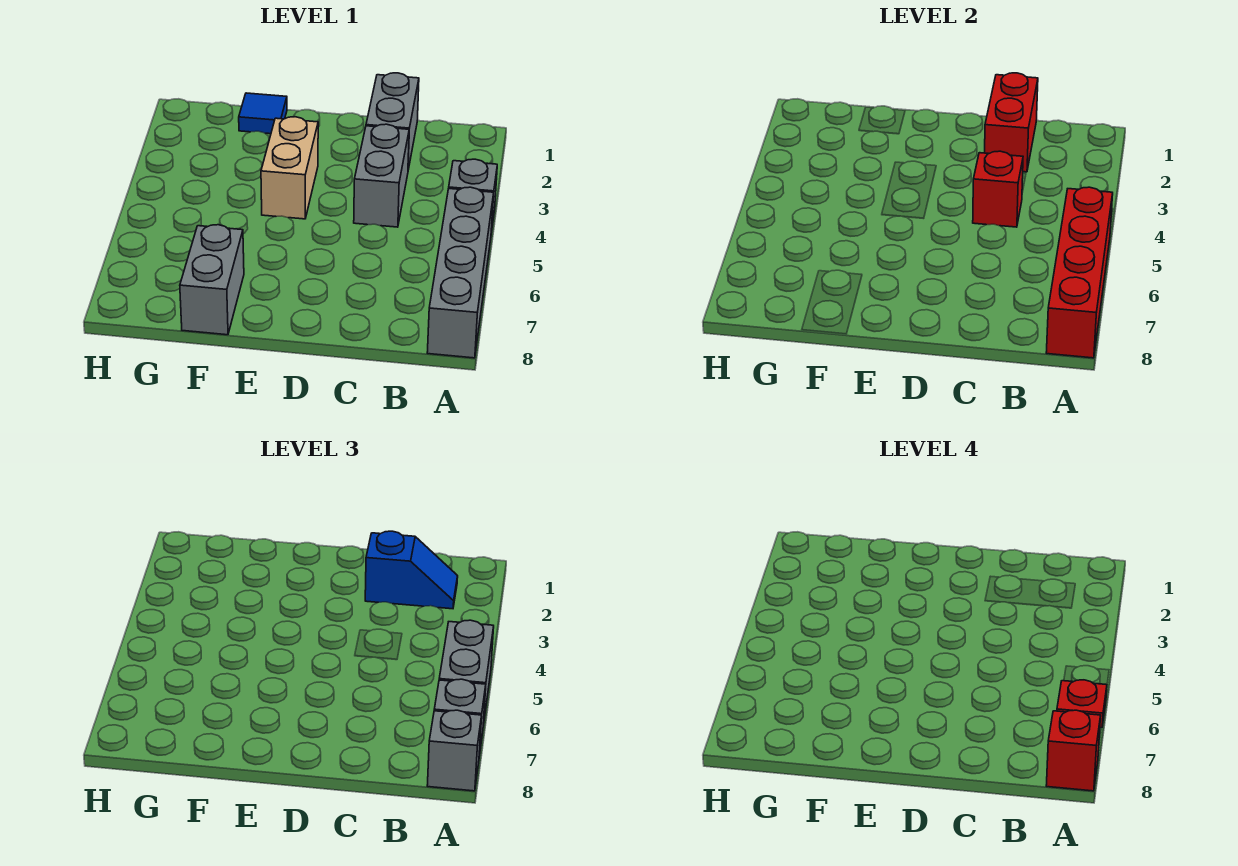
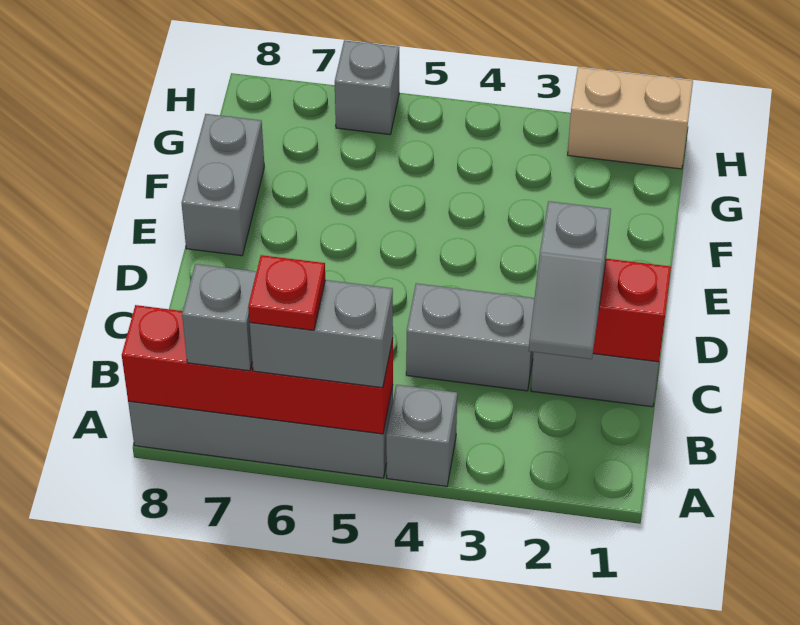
grey brick A8 level 3 -> grey brick H6 level 1
red brick A8 level 4 -> none
blue slope B2:C2 level 3 top C -> grey slope B2:C2 level 3 top C
red brick C4 level 2 -> none
tan brick E3:E4 level 1 -> tan brick H1:H2 level 1
blue tile F1 level 1 -> none
grey brick F7:F8 level 1 -> grey brick E8:F8 level 1

